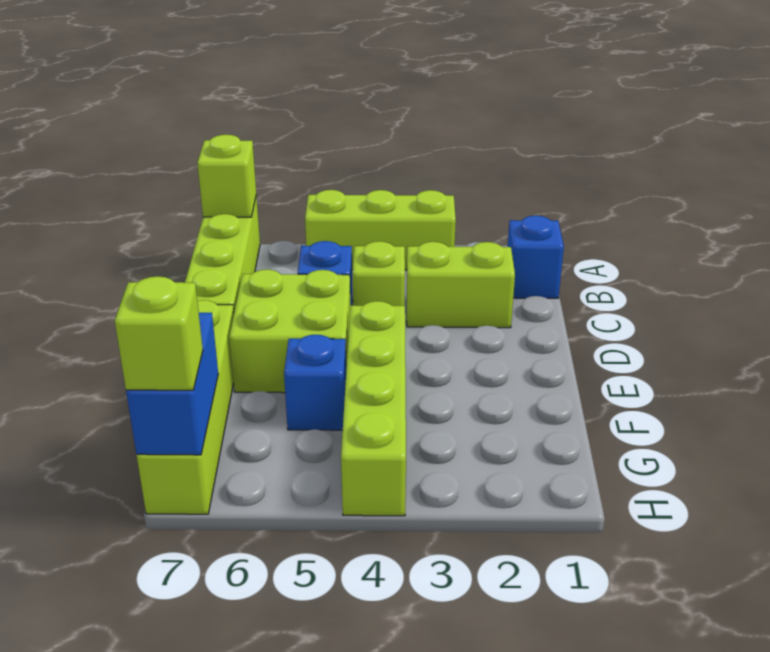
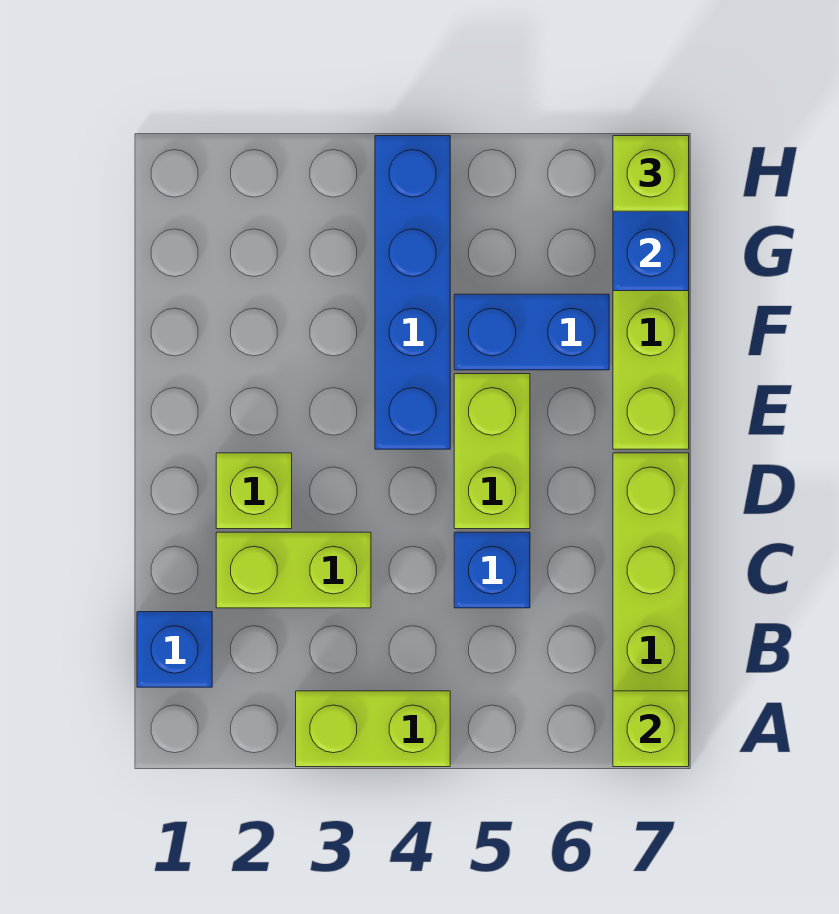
lime brick A3:A5 level 1 -> lime brick A3:A4 level 1
lime brick C4 level 1 -> lime brick D2 level 1
lime brick D5:E6 level 1 -> lime brick D5:E5 level 1
lime brick E4:H4 level 1 -> blue brick E4:H4 level 1
blue brick F5 level 1 -> blue brick F5:F6 level 1

